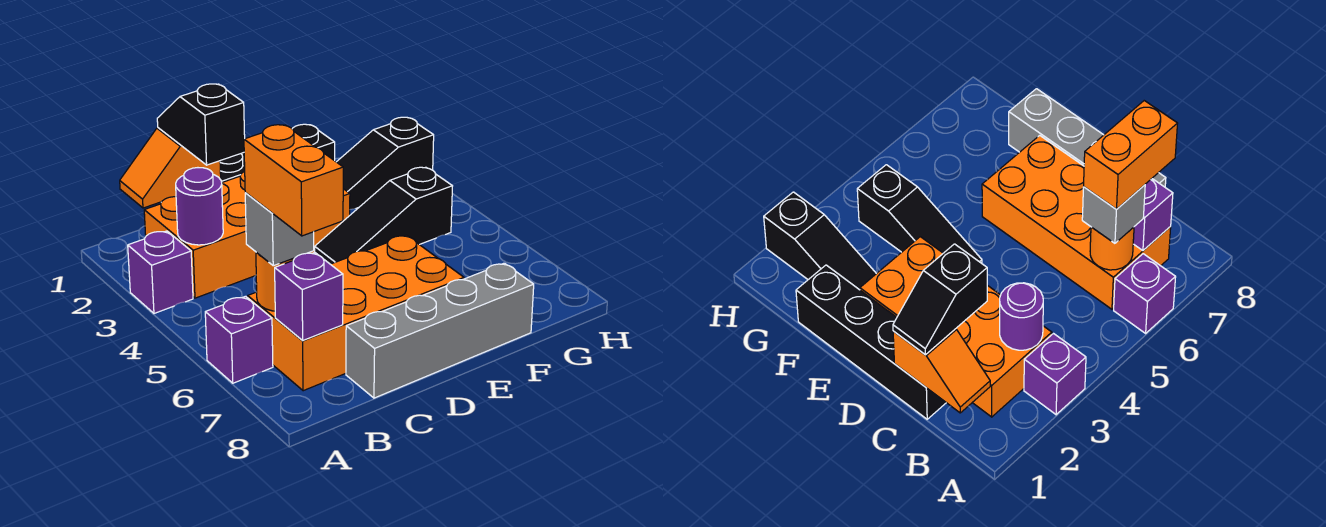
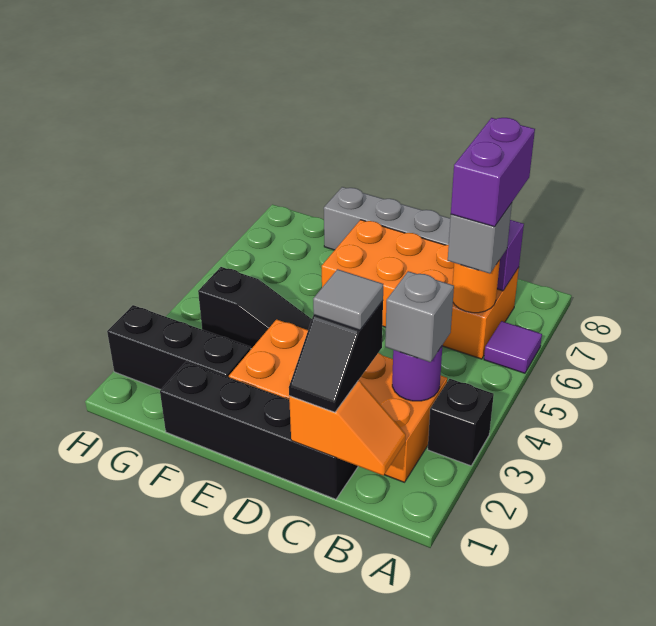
purple brick A3 level 1 -> black brick A3 level 1
purple brick A6 level 1 -> purple tile A6 level 1
none -> grey brick B3 level 3
orange brick B6:B7 level 4 -> purple brick B6:B7 level 4
none -> grey tile C2 level 4
black slope F2:H2 level 1 top H -> black brick F2:H2 level 1

